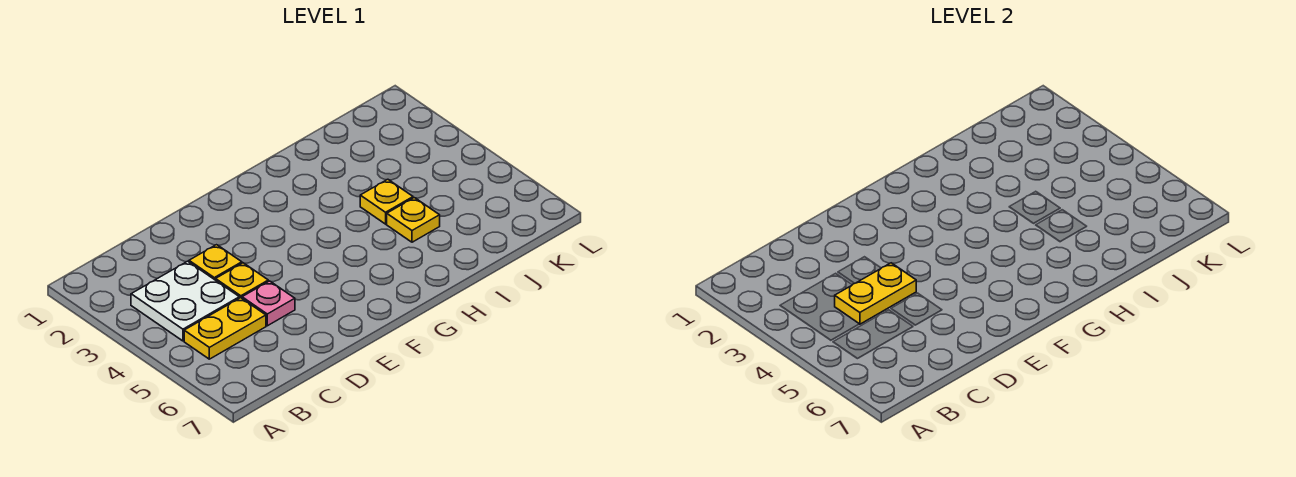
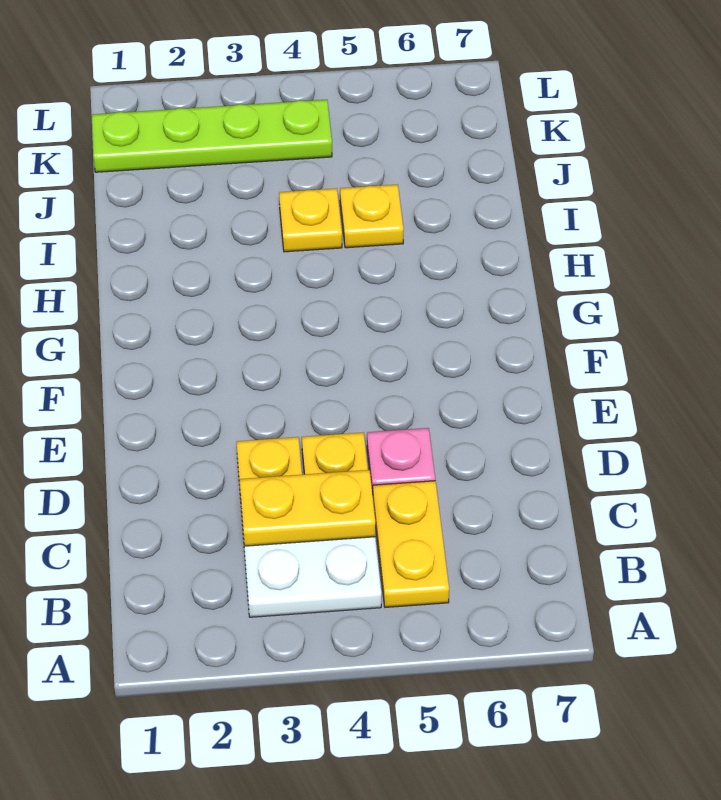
yellow plate C4:D4 level 2 -> yellow plate C3:C4 level 2
none -> lime plate K1:K4 level 1

